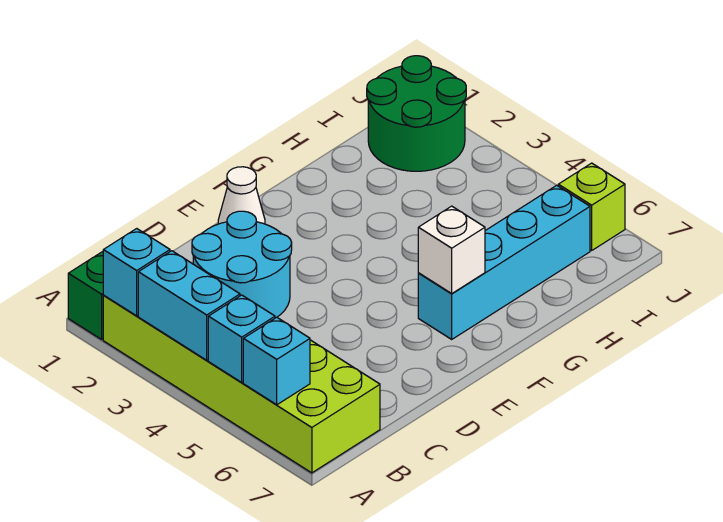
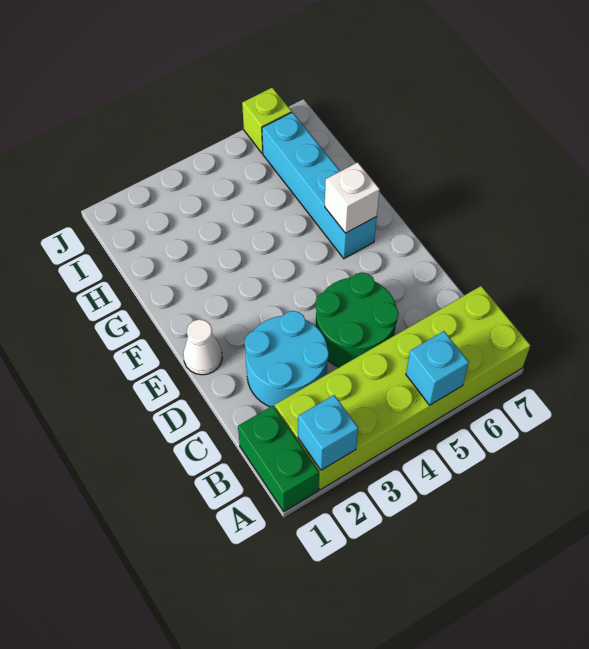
cyan brick A3:A4 level 2 -> none
cyan brick A6 level 2 -> none
green round brick I1:J2 level 1 -> green round brick C4:D5 level 1

